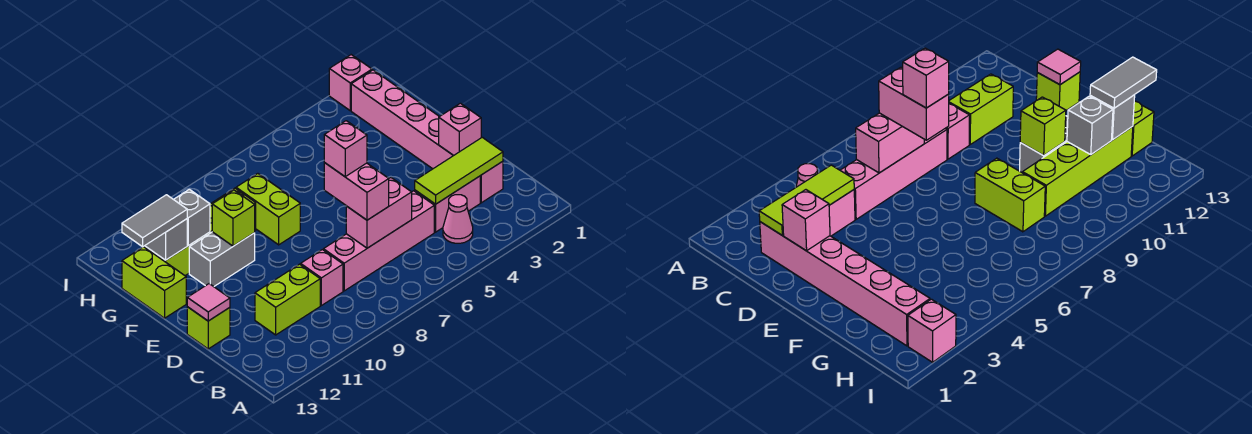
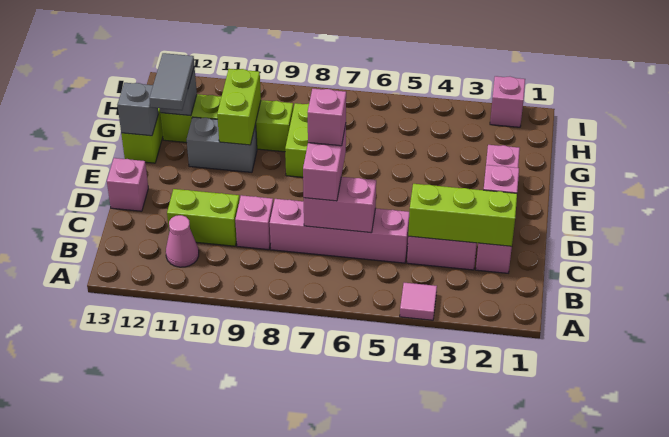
pink cone B4 level 1 -> pink cone B11 level 1
pink brick C2:H2 level 1 -> pink brick C2:F2 level 1
lime tile C2:C4 level 2 -> lime brick C2:C4 level 2
lime brick D13 level 1 -> pink brick D13 level 1
pink tile D13 level 2 -> pink tile A4 level 1
lime brick F10 level 2 -> lime brick F10:G10 level 2
grey brick G11 level 2 -> grey brick F13 level 2
grey tile G12:G13 level 3 -> grey tile F12:G12 level 3

